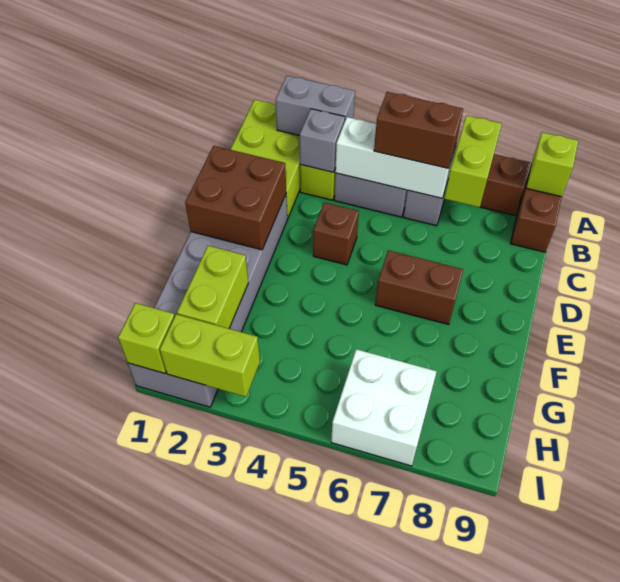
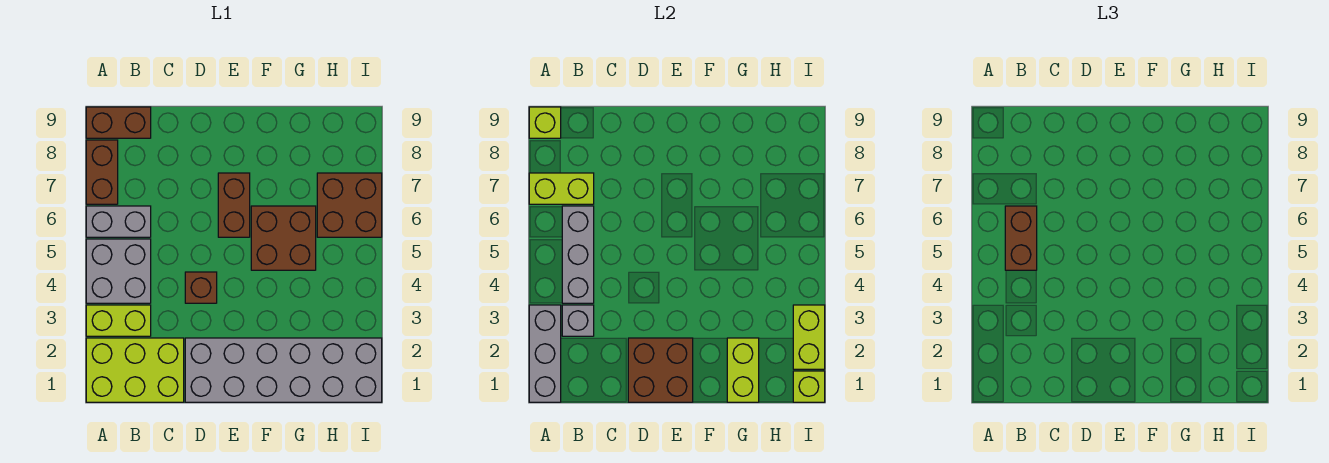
grey brick A2:A3 level 2 -> grey brick A1:A3 level 2
white brick B4:B6 level 2 -> grey brick B4:B6 level 2
none -> brown brick F5:G6 level 1
lime brick G2:H2 level 2 -> lime brick G1:G2 level 2
white brick H6:I7 level 1 -> brown brick H6:I7 level 1

